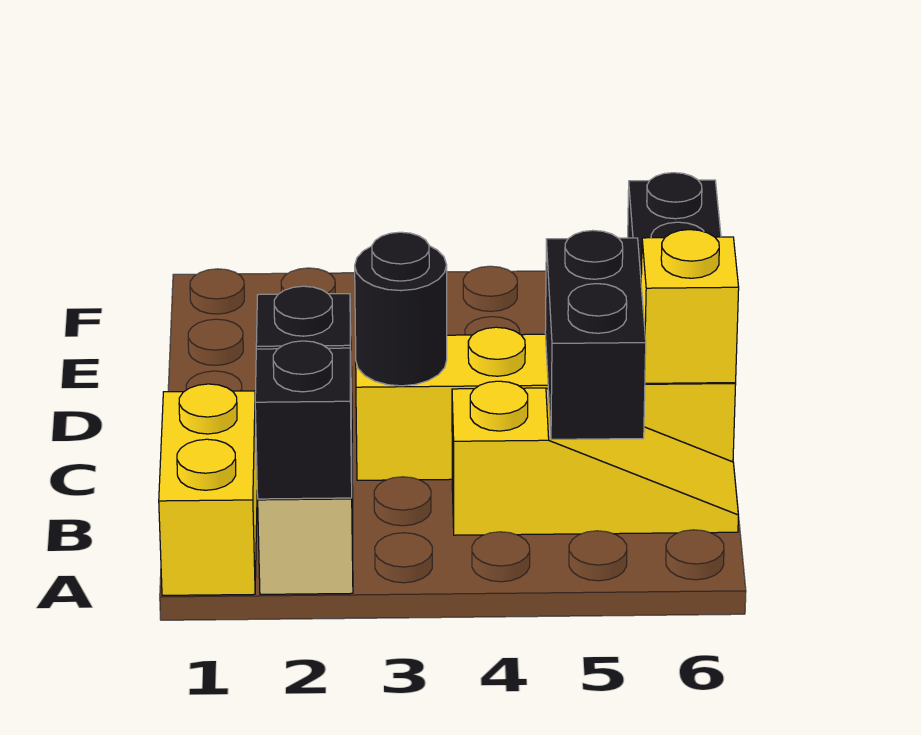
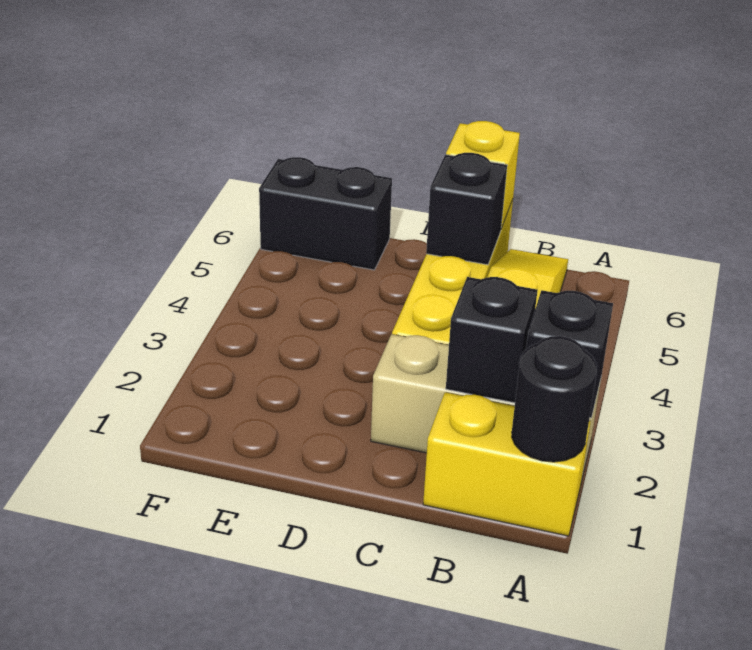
black brick B5:C5 level 2 -> black brick C5 level 2
black round brick C3 level 2 -> black round brick A1 level 2

